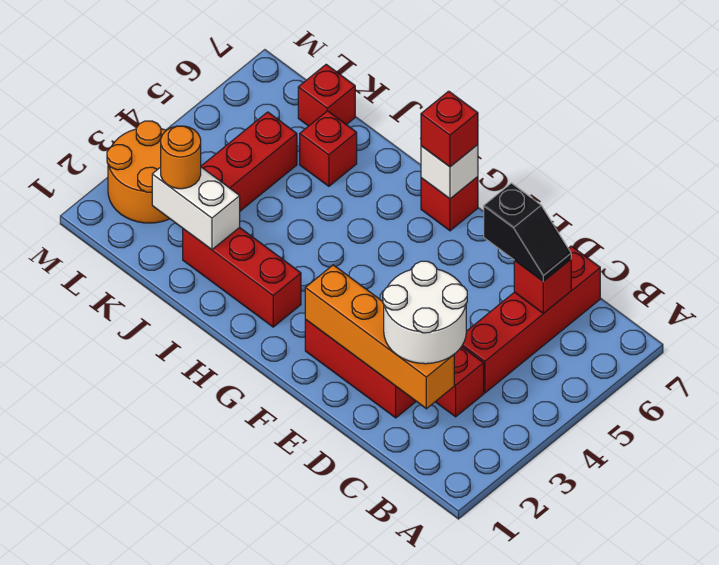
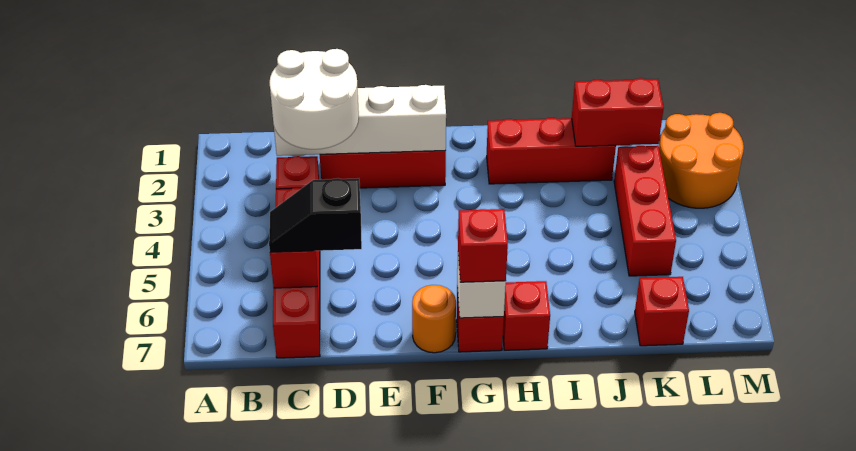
orange brick C2:F2 level 2 -> white brick C2:F2 level 2
white brick J2:K2 level 2 -> red brick J2:K2 level 2
red brick J6 level 1 -> red brick H7 level 1
orange round brick K2 level 3 -> orange round brick F7 level 1

